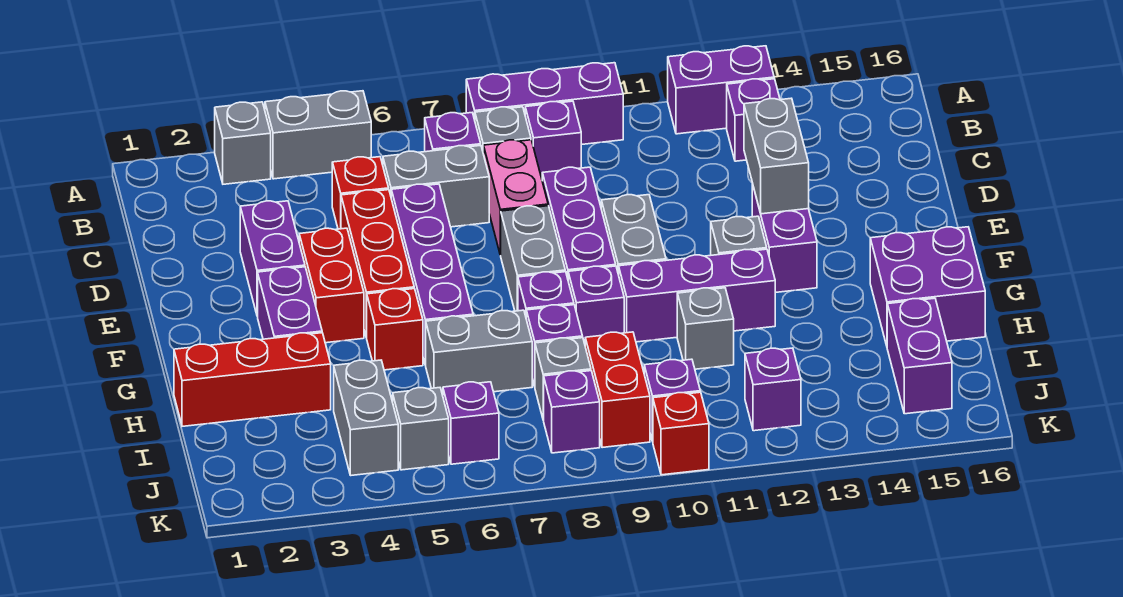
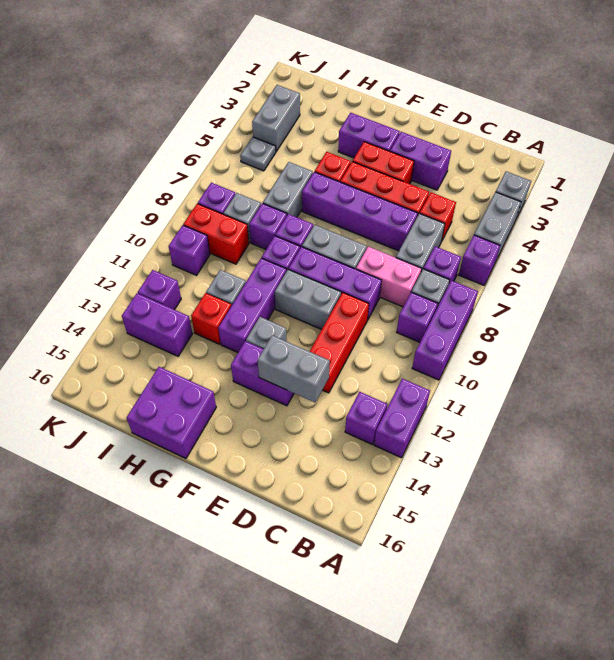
red brick H1:H3 level 1 -> red brick D10:D12 level 1
grey brick I4:J4 level 1 -> grey brick J3:J4 level 1
purple brick I15:J15 level 1 -> purple brick I13:J13 level 1
grey brick J5 level 1 -> grey plate J5 level 1
purple brick J6 level 1 -> purple brick A6 level 1
red brick K10 level 1 -> red brick H12 level 1

